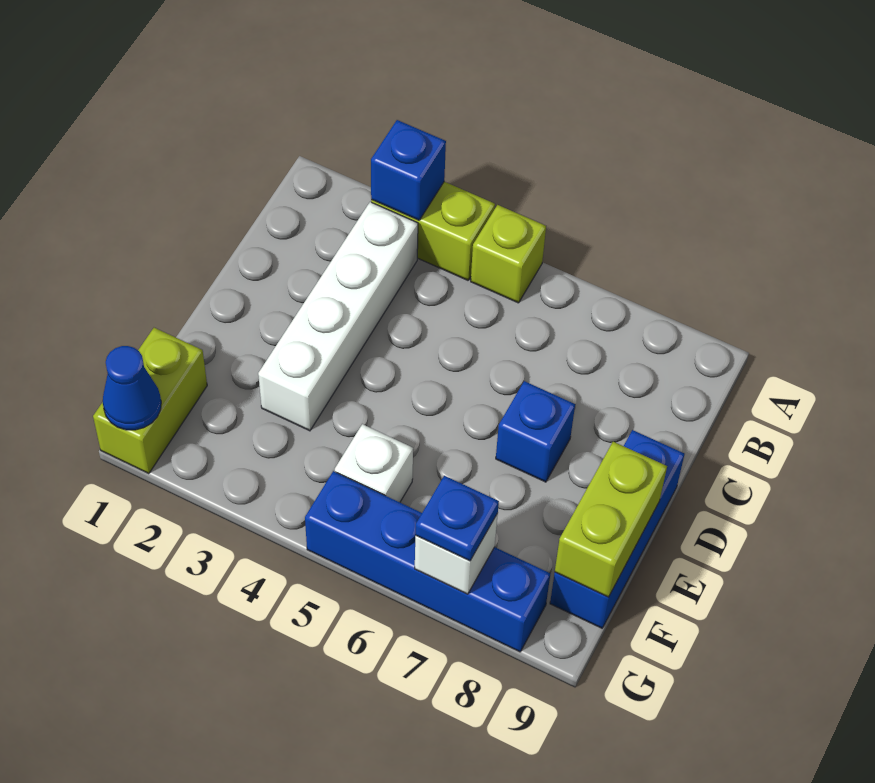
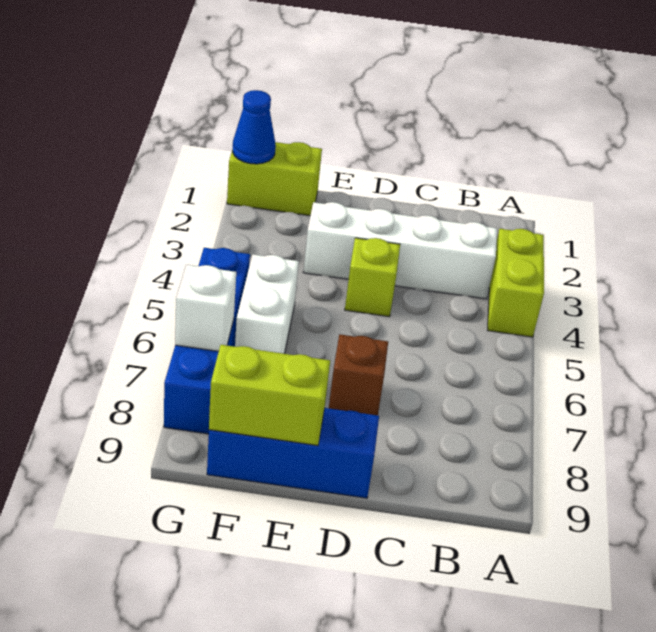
blue brick A3 level 2 -> none
lime brick A5 level 1 -> lime brick D4 level 1
blue brick D7 level 1 -> brown brick D7 level 1
white brick F5 level 1 -> white brick F5:F6 level 1
blue plate G7 level 3 -> none

